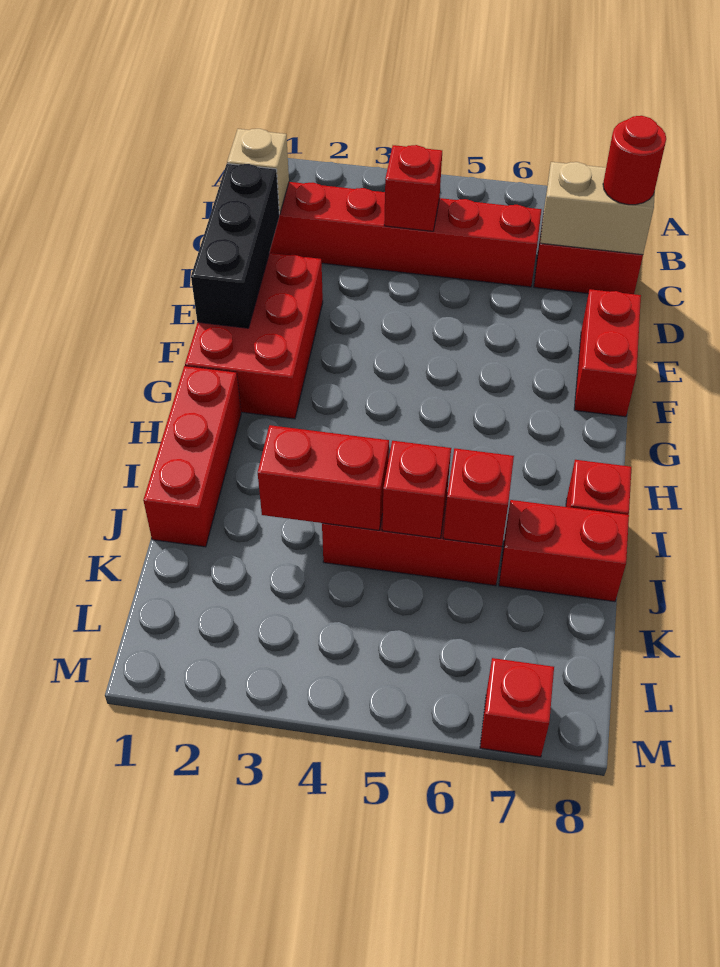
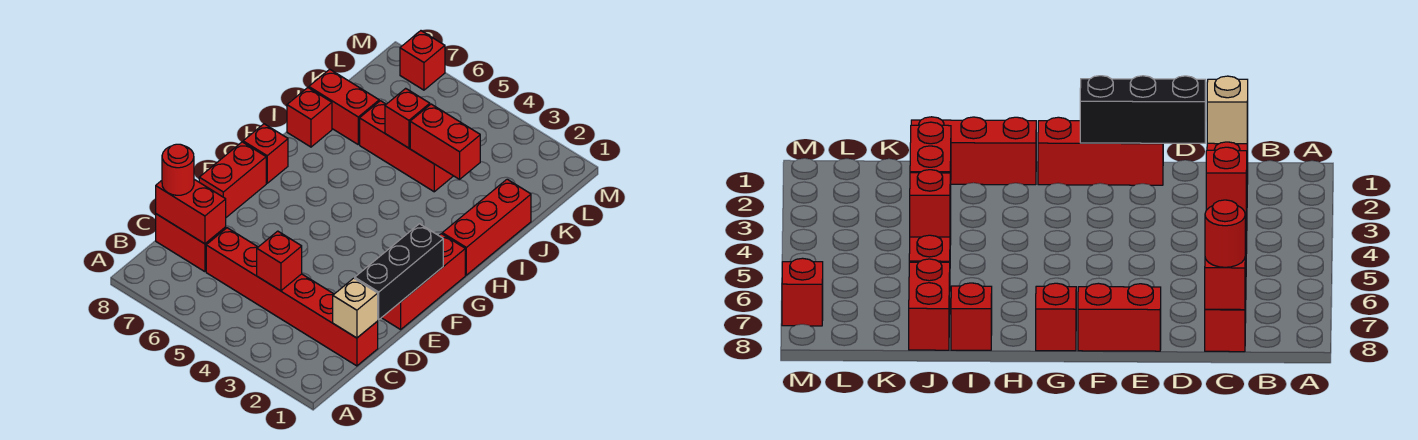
tan brick C7:C8 level 2 -> red brick C7:C8 level 2
red brick E1:G2 level 1 -> red brick E1:G1 level 1
red brick J6 level 2 -> red brick G8 level 1

